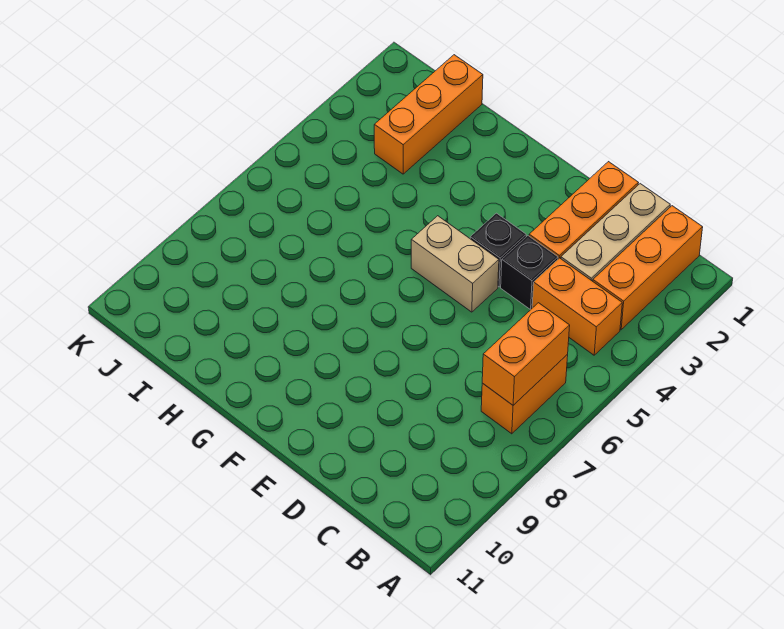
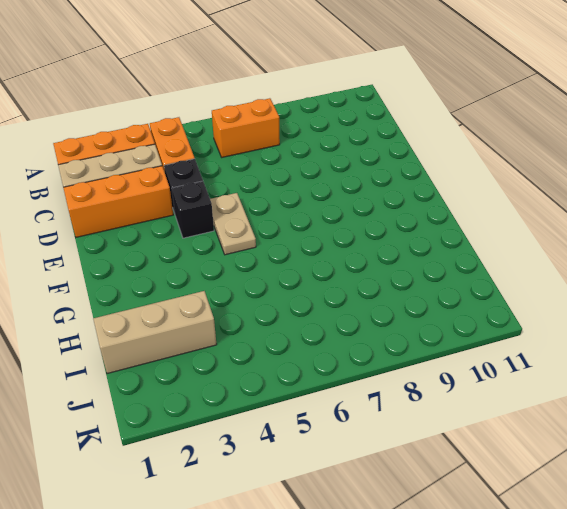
orange brick B6:B7 level 2 -> none
tan brick E5:F5 level 1 -> tan plate E5:F5 level 1
orange brick I1:I3 level 1 -> tan brick I1:I3 level 1

